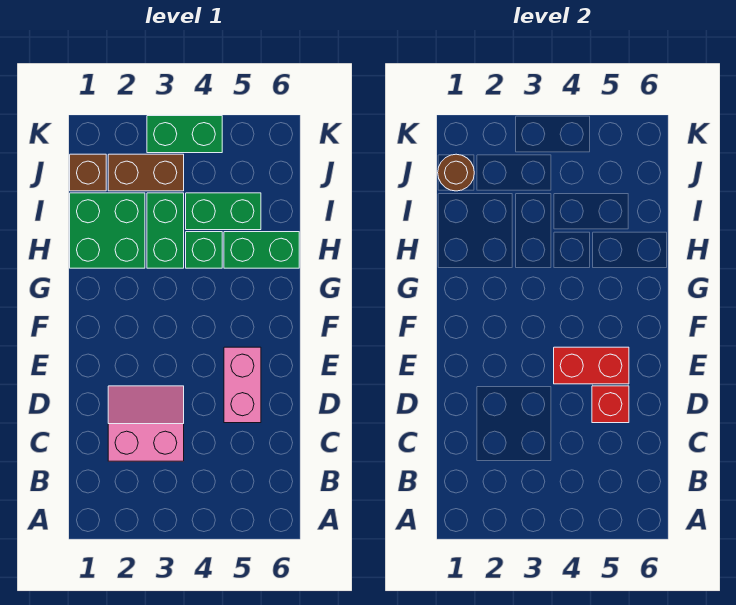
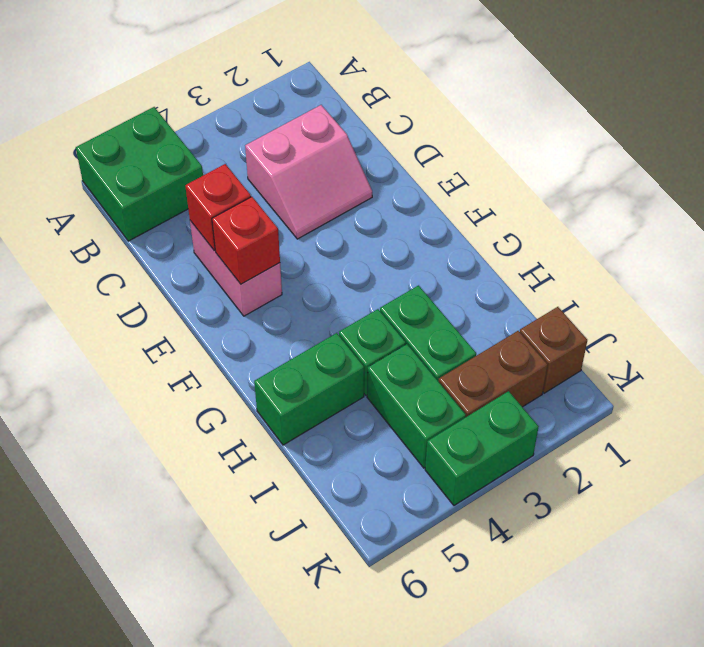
red brick E4:E5 level 2 -> red brick E5 level 2
green brick H1:I2 level 1 -> green brick A5:B6 level 1
green brick I4:I5 level 1 -> green brick I4:J4 level 1
brown round brick J1 level 2 -> none

